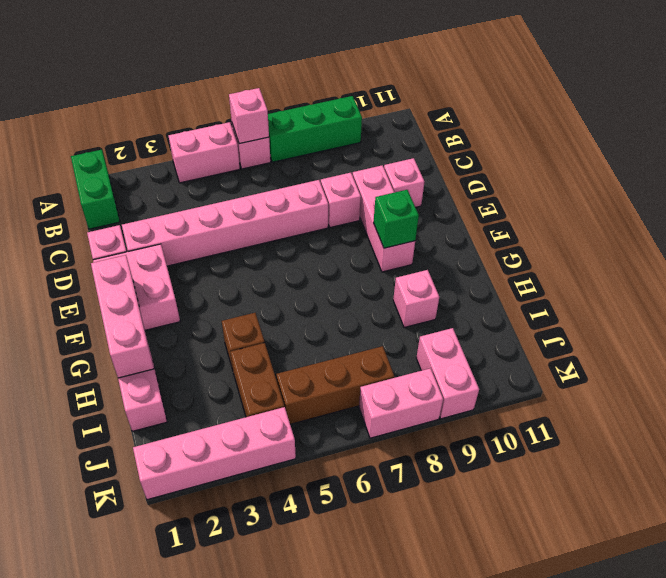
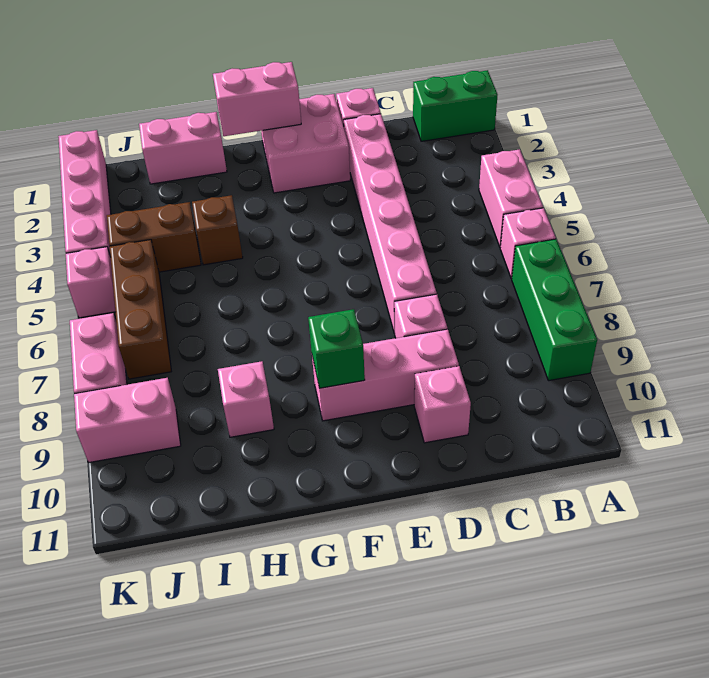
pink brick A6 level 2 -> pink brick K5 level 1
pink brick F1:H1 level 2 -> pink brick F1:G1 level 2

